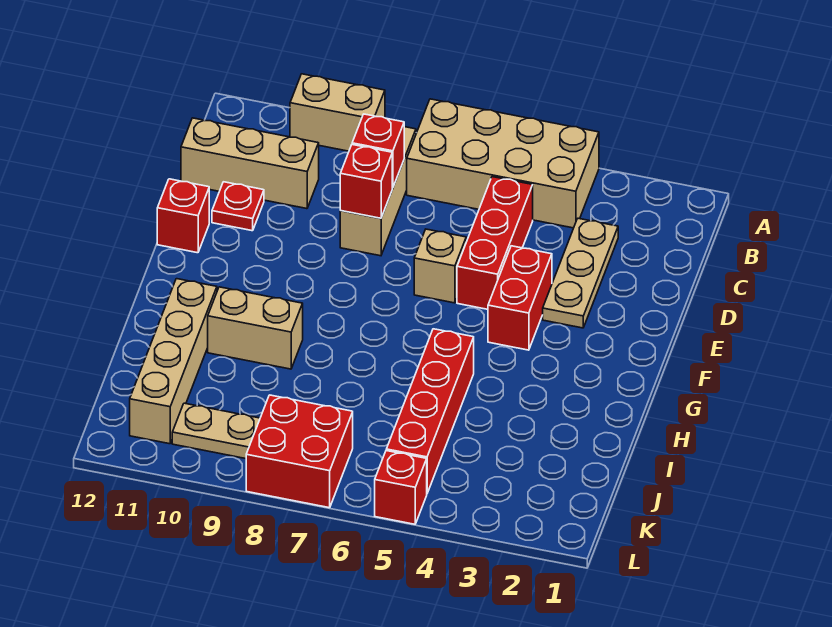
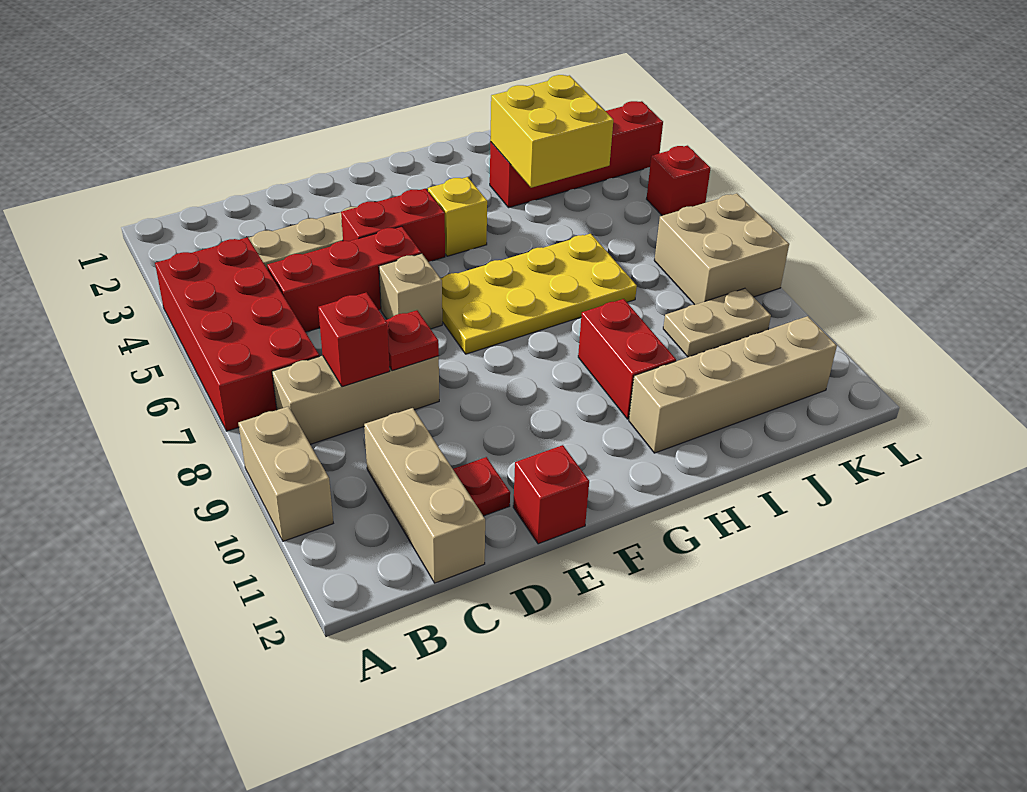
tan brick A4:B7 level 1 -> red brick A4:B7 level 1
red brick D8 level 2 -> red plate D8 level 2
none -> yellow plate F6:I7 level 1
none -> yellow brick G4 level 1
red brick H5:K5 level 1 -> red brick I3:L3 level 1
tan brick H9:H10 level 1 -> red brick H9:H10 level 1
none -> yellow brick I3:J4 level 2
red brick K7:L8 level 1 -> tan brick K7:L8 level 1
tan plate K9:K10 level 1 -> tan plate J9:K9 level 1

